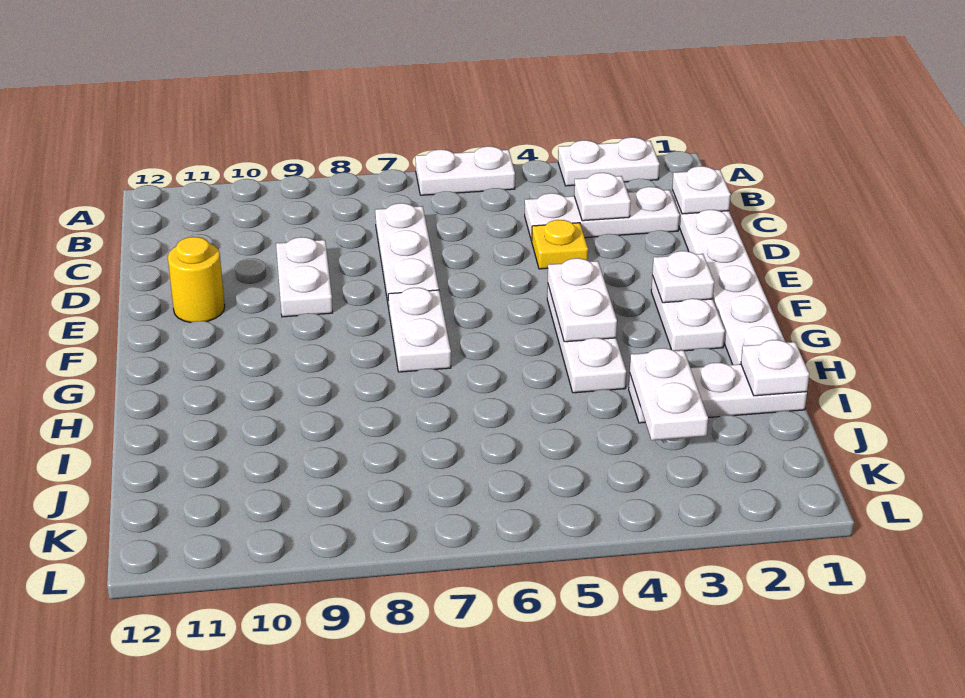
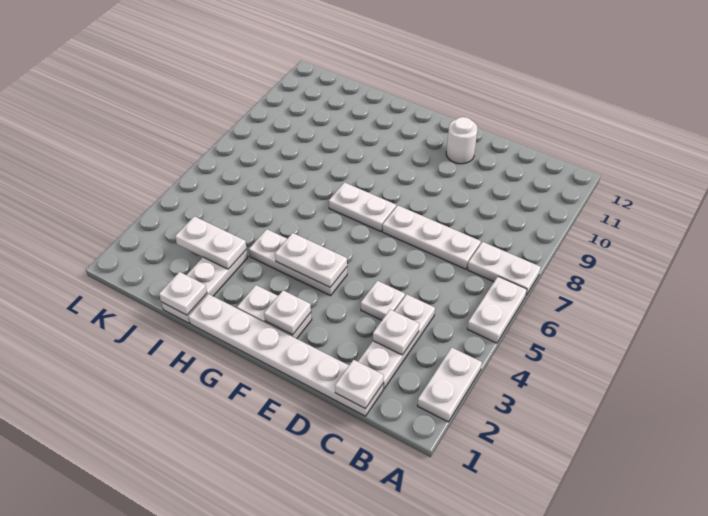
yellow plate D4 level 1 -> white plate D4 level 1
white plate D9:E9 level 1 -> white plate A7:B7 level 1
yellow round brick E11 level 1 -> white round brick E11 level 1

